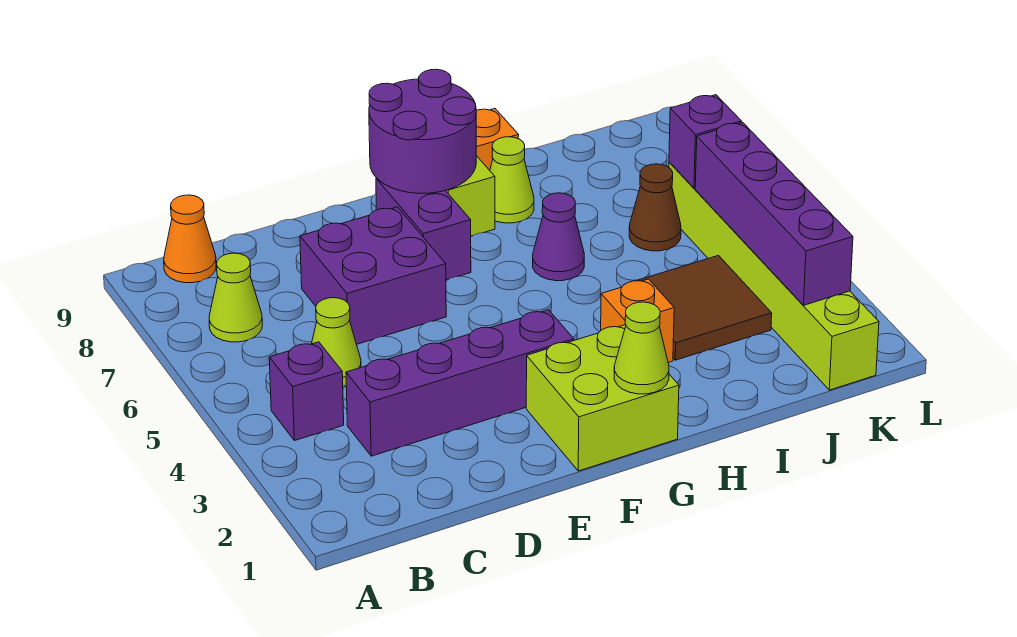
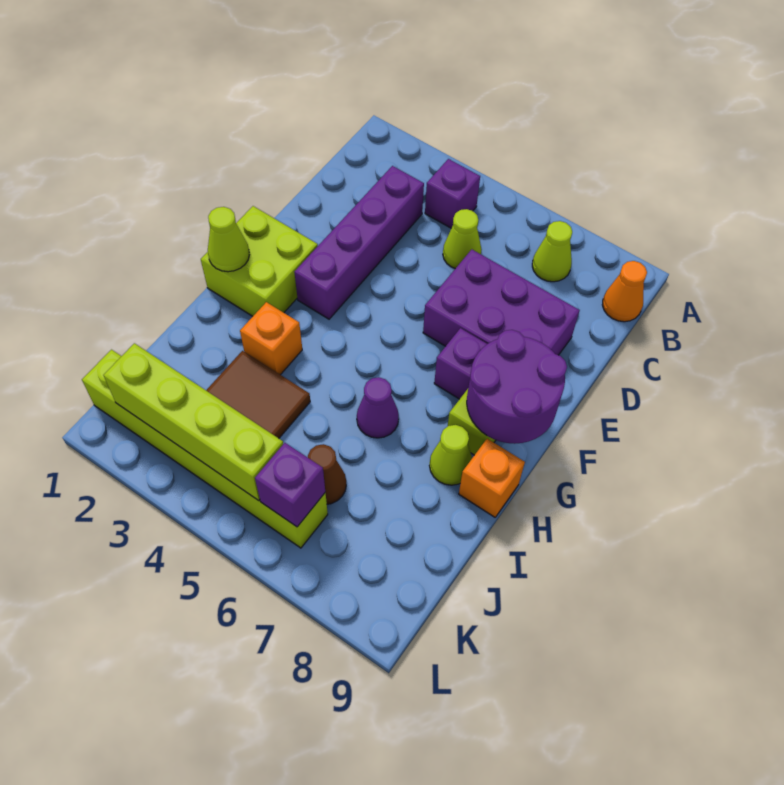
purple brick D6:E7 level 1 -> purple brick D6:E8 level 1
purple brick K2:K5 level 2 -> lime brick K2:K5 level 2

